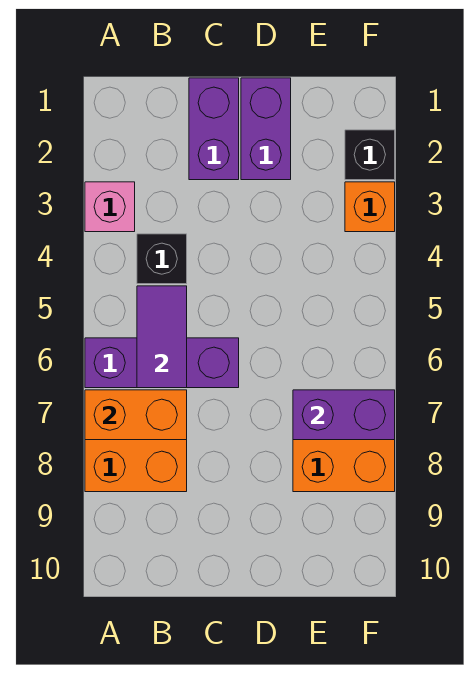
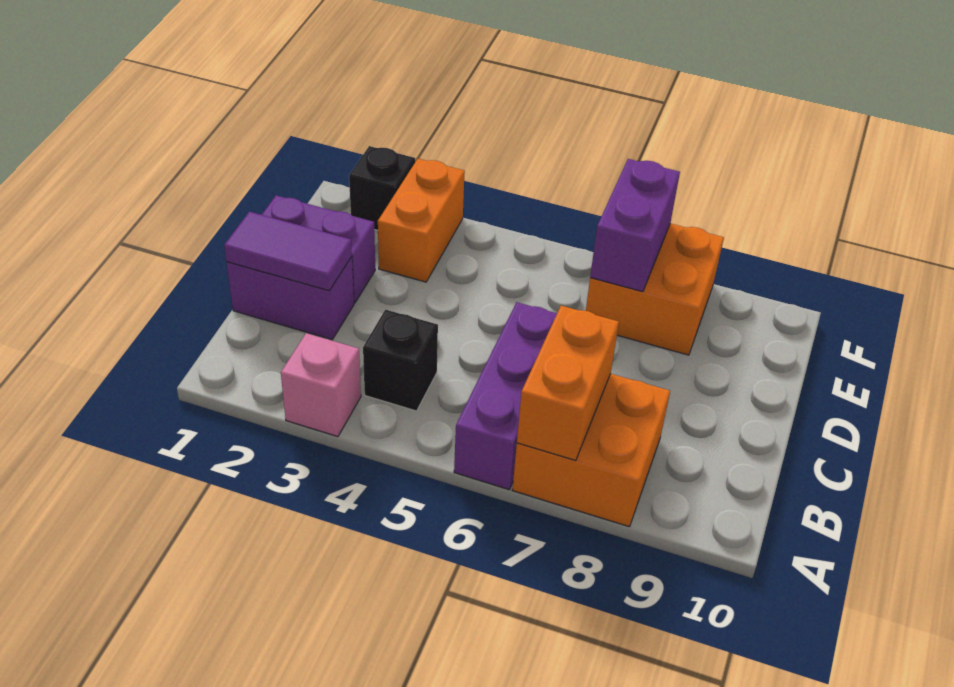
purple tile B5:B6 level 2 -> purple tile C1:C2 level 2
orange brick F3 level 1 -> orange brick E3:F3 level 1

